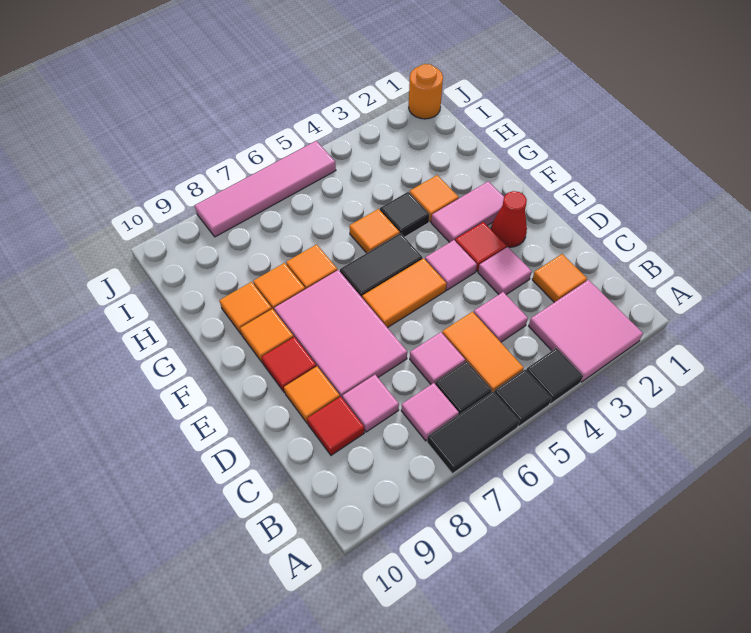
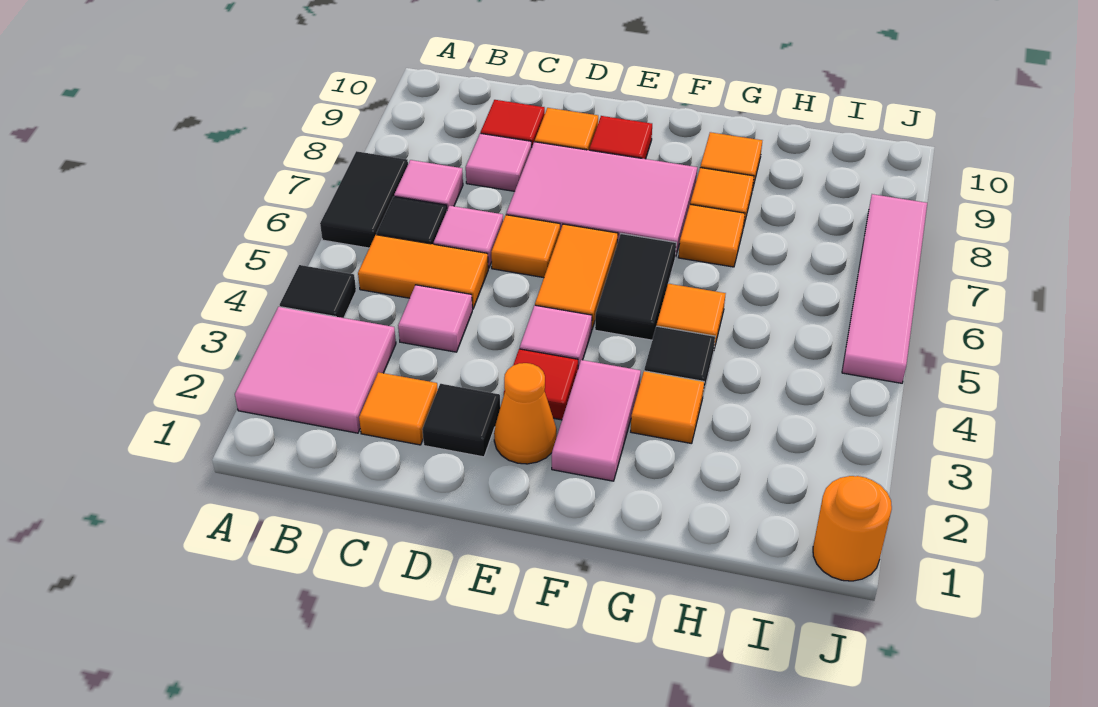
black tile A5 level 1 -> black tile D2 level 1
pink tile D3 level 1 -> none
red cone E2 level 1 -> orange cone E2 level 1
orange tile F9 level 1 -> orange tile D6 level 1

